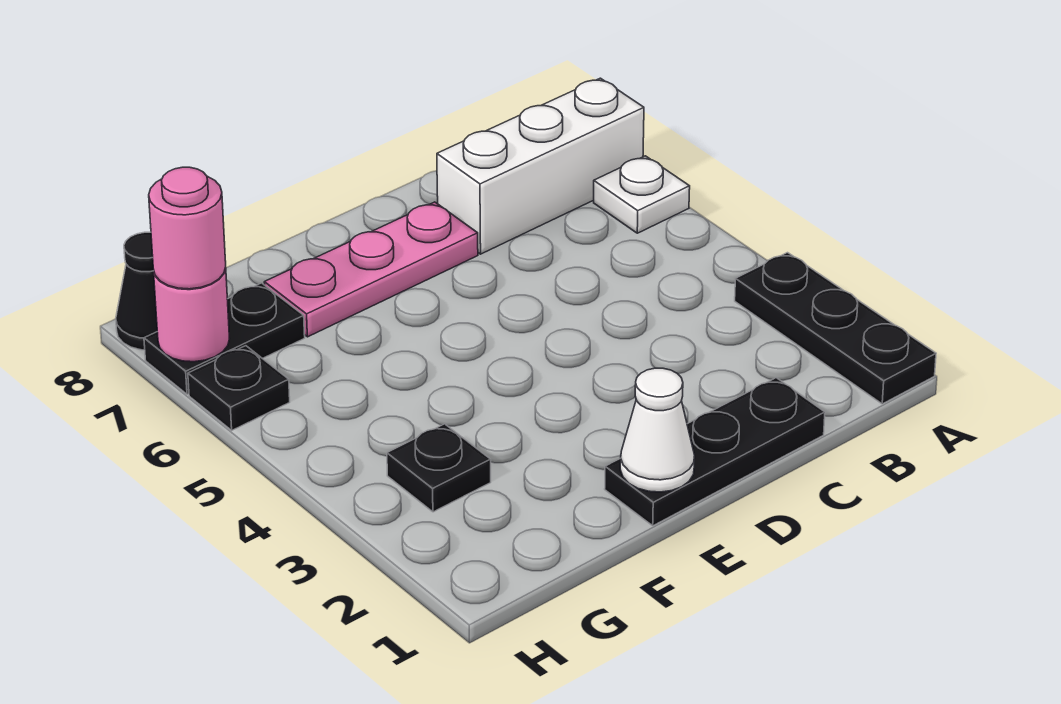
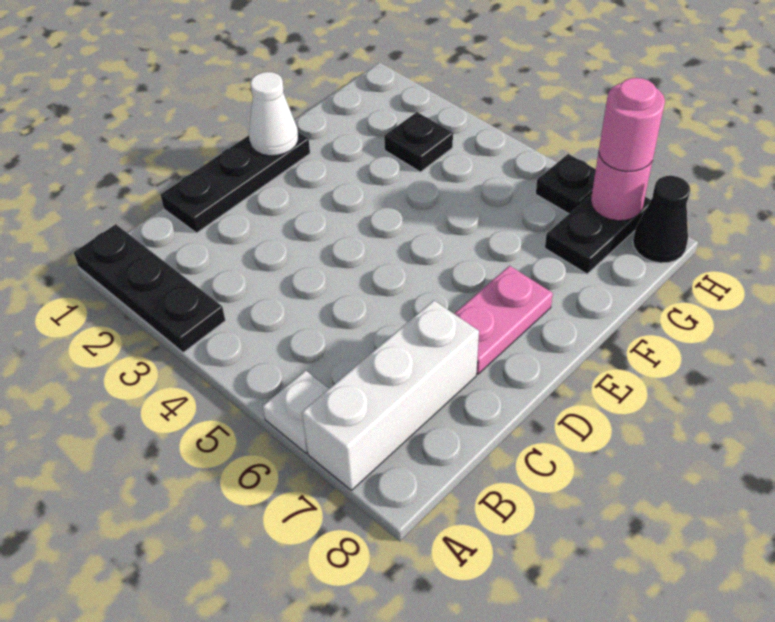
pink plate D7:F7 level 1 -> pink plate D7:E7 level 1

